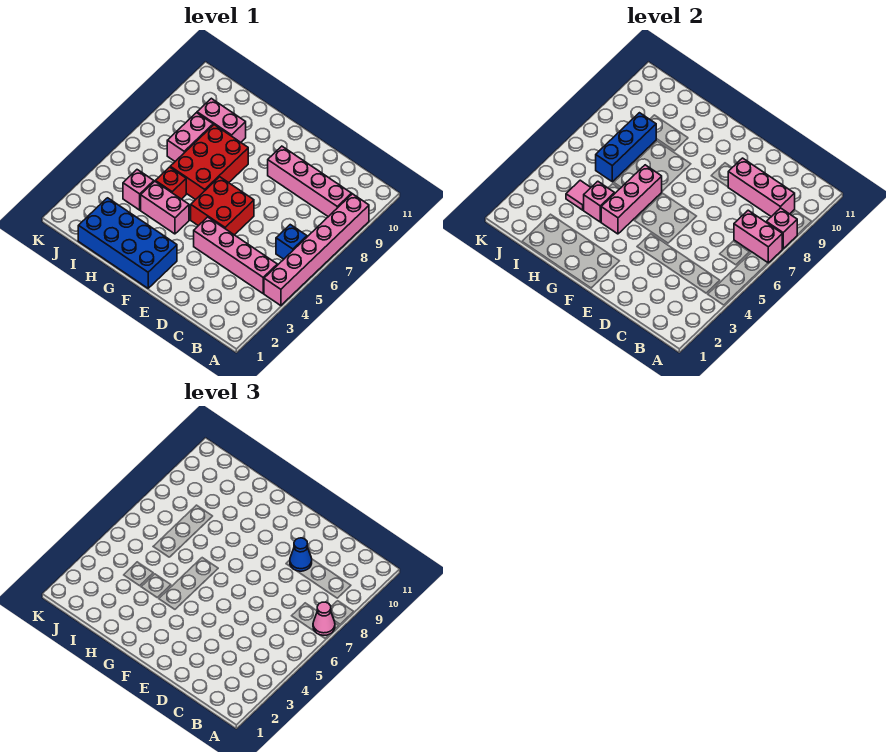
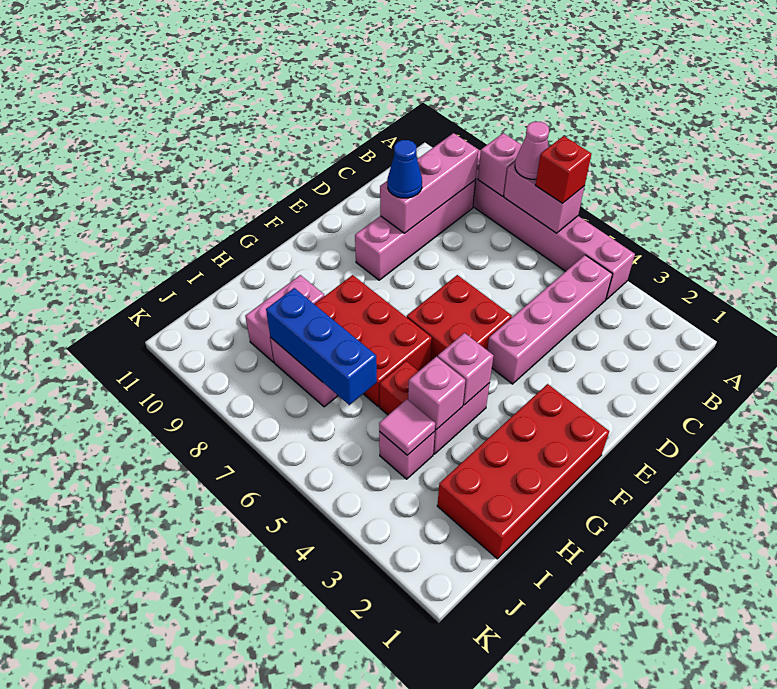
none -> red brick A6 level 3
pink brick A7:B7 level 2 -> pink brick A6:A7 level 2
blue brick B6 level 1 -> none
blue brick F1:I2 level 1 -> red brick F1:I2 level 1
pink brick G4:G6 level 2 -> pink brick G4 level 2

